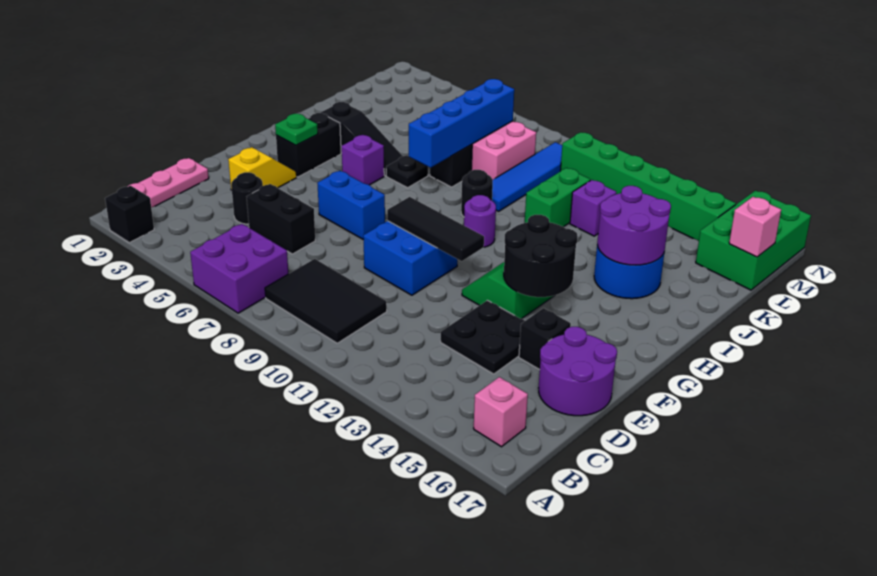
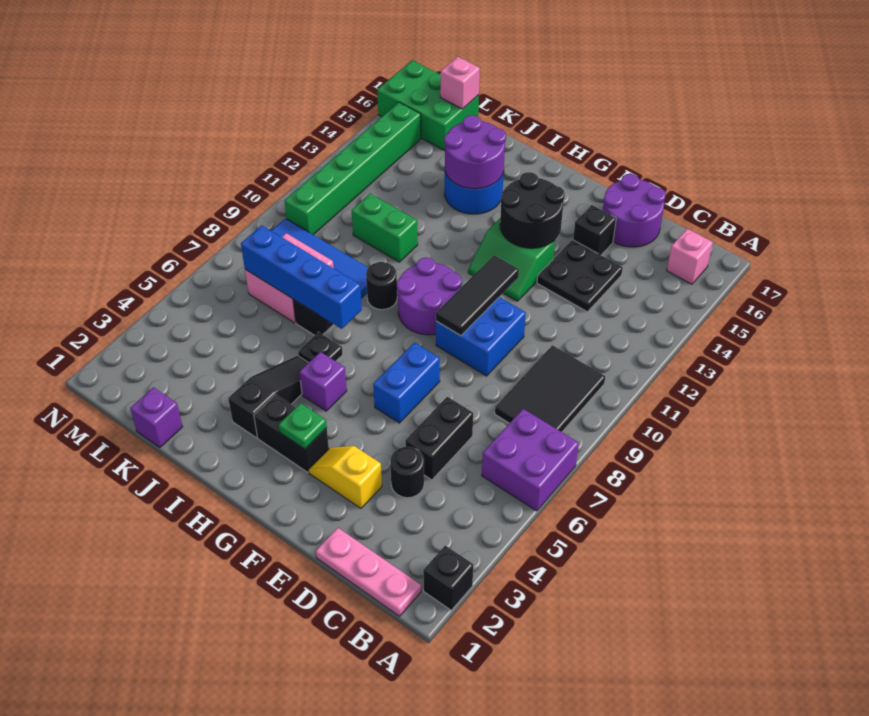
purple round brick H10 level 1 -> purple round brick G9:H10 level 1
purple brick K12 level 1 -> purple brick K1 level 1

